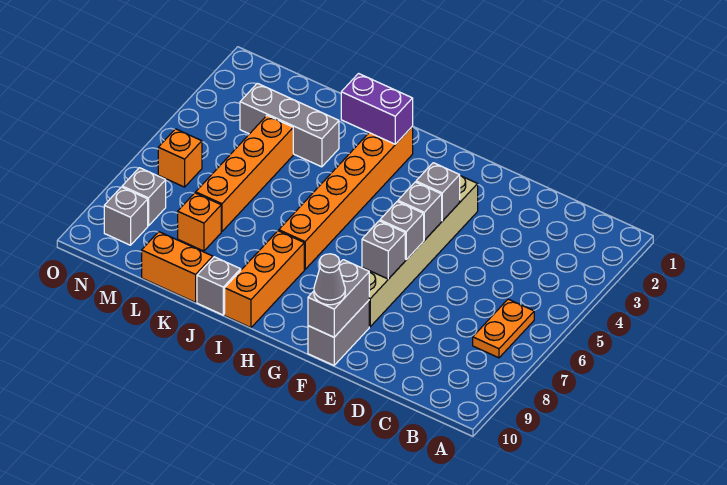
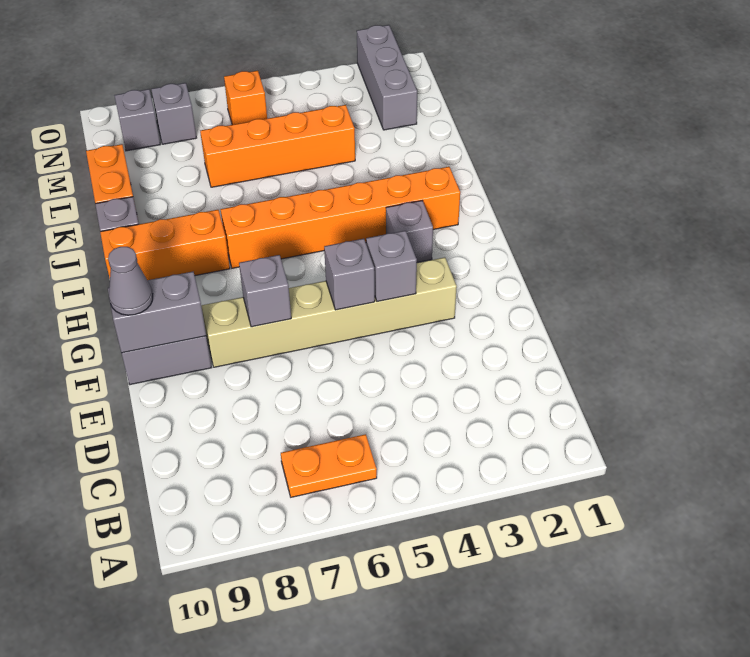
grey brick F6 level 2 -> grey brick H3 level 1
purple brick I2:J2 level 2 -> none
grey brick K3:M3 level 1 -> grey brick M2:O2 level 1
orange brick L8 level 1 -> none

